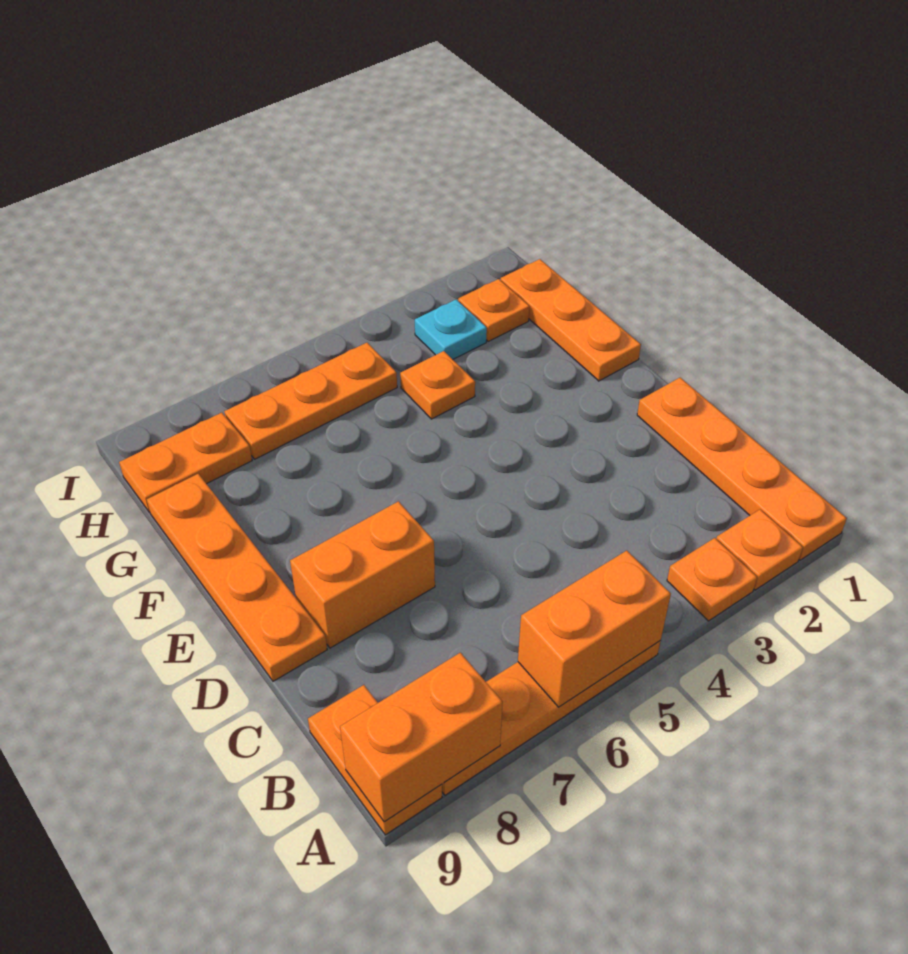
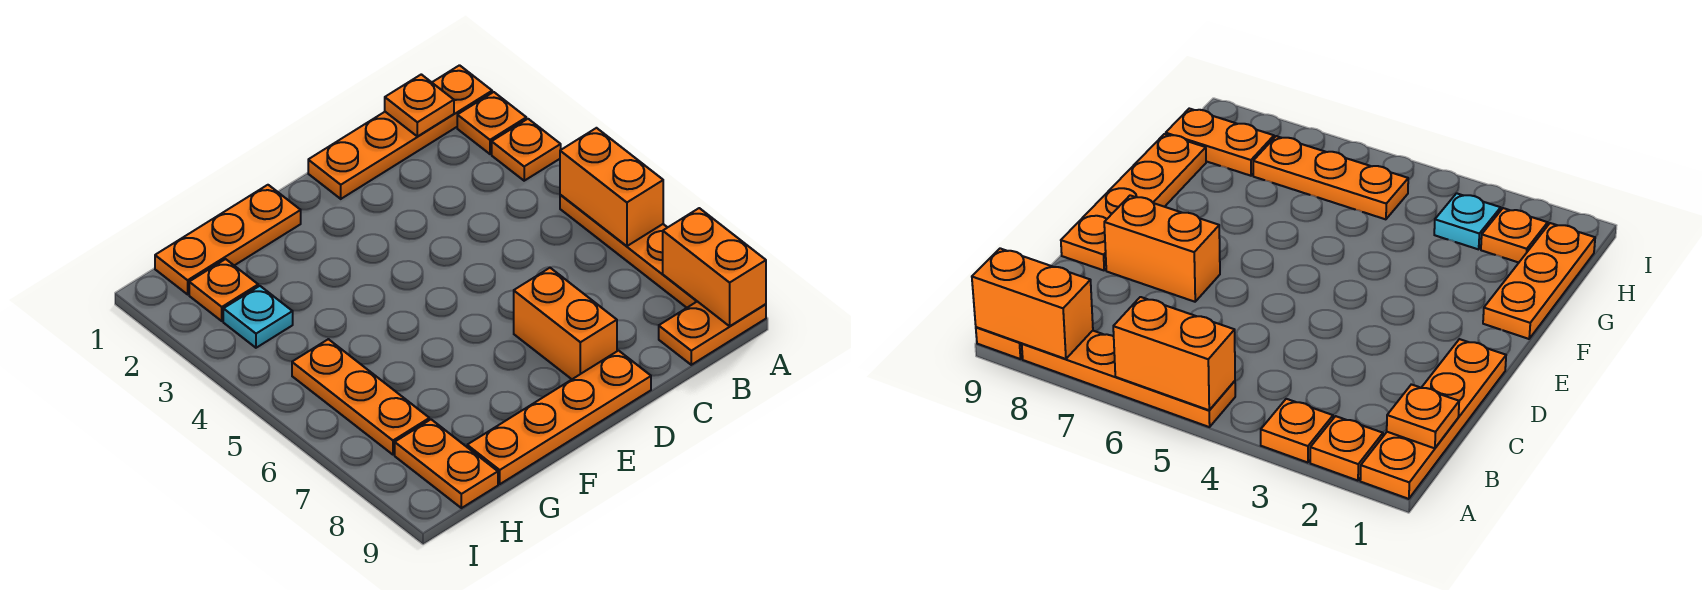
orange plate G4 level 1 -> orange plate B1 level 2

